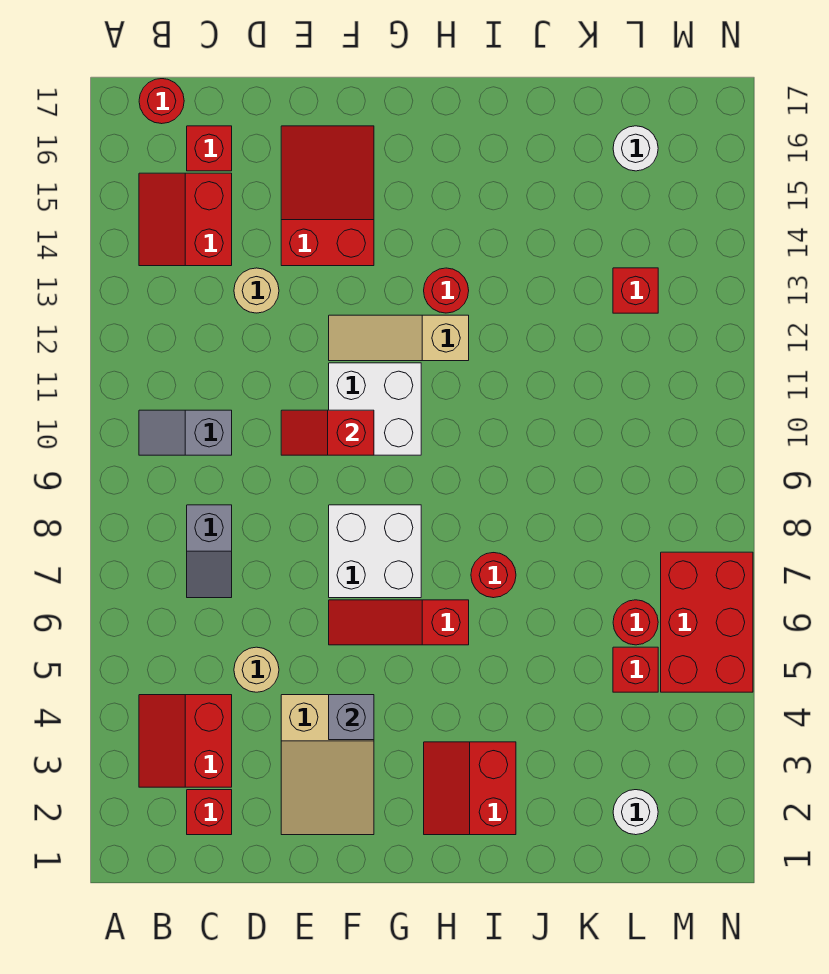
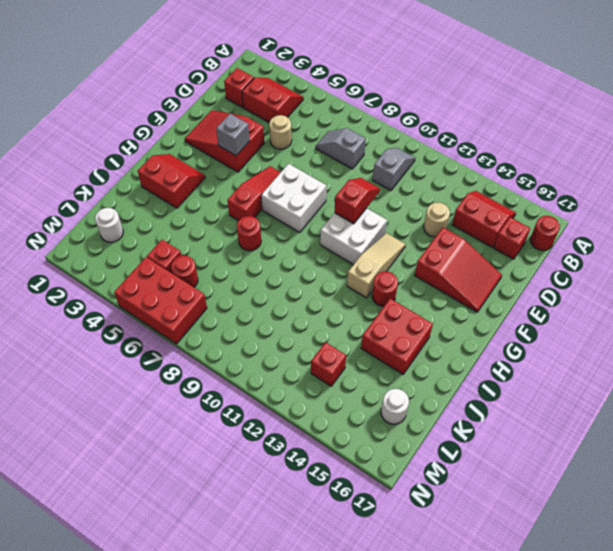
tan slope E2:F4 level 1 top 4 -> red slope E2:F4 level 1 top 4
none -> red brick I14:J15 level 1

